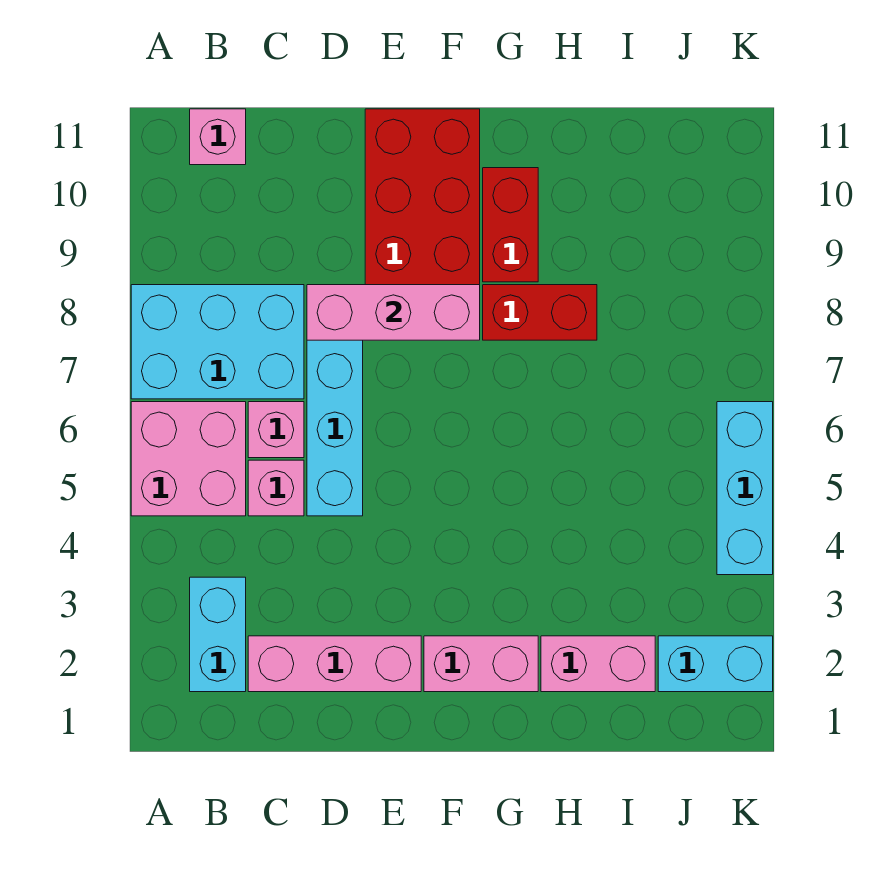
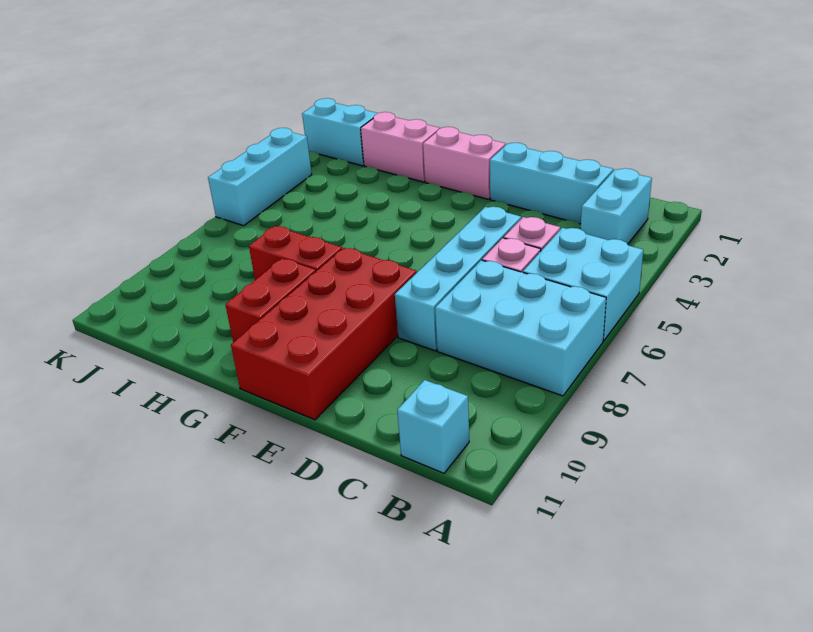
pink brick A5:B6 level 1 -> cyan brick A5:B6 level 1
pink brick B11 level 1 -> cyan brick B11 level 1
pink brick C2:E2 level 1 -> cyan brick C2:E2 level 1
pink brick D8:F8 level 2 -> none

